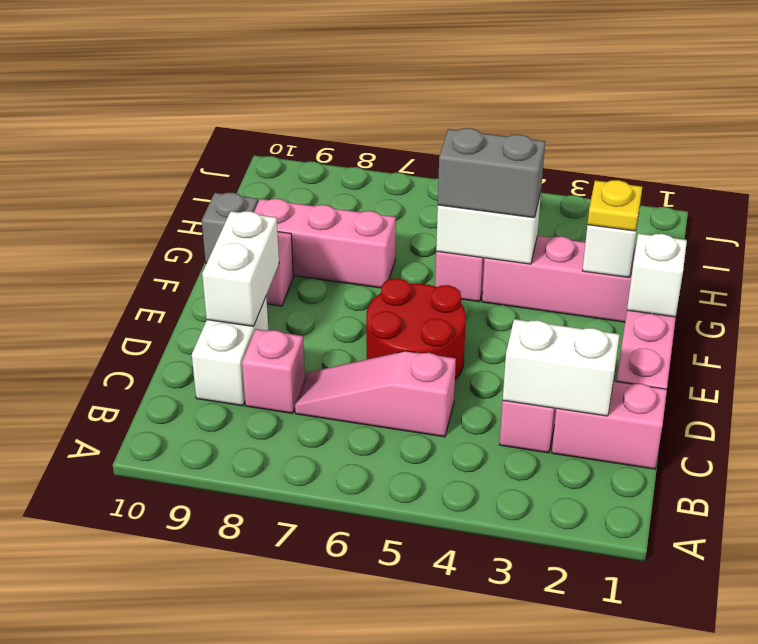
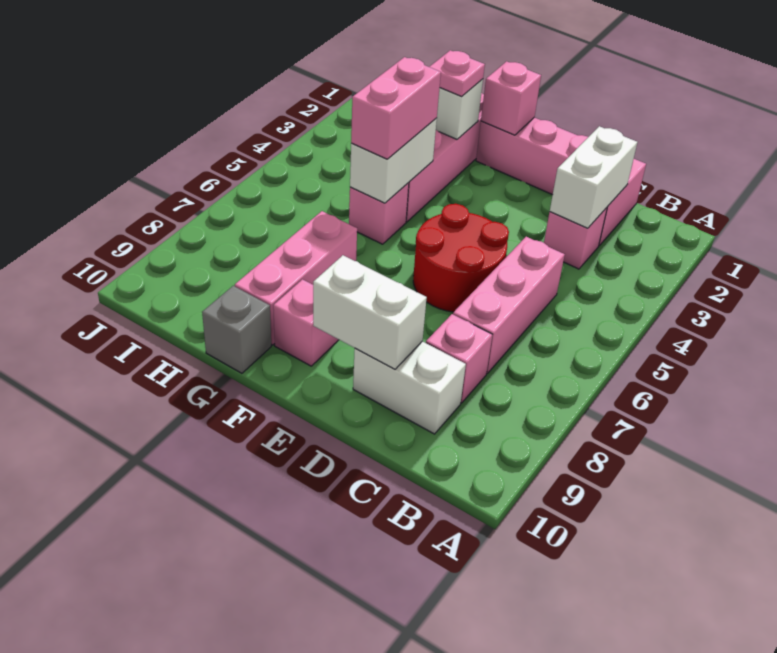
pink slope C5:C7 level 1 top 5 -> pink brick C5:C7 level 1
white brick F1 level 2 -> pink brick F1 level 2
yellow plate G2 level 3 -> pink plate G2 level 3
grey brick G4:G5 level 3 -> pink brick G4:G5 level 3

